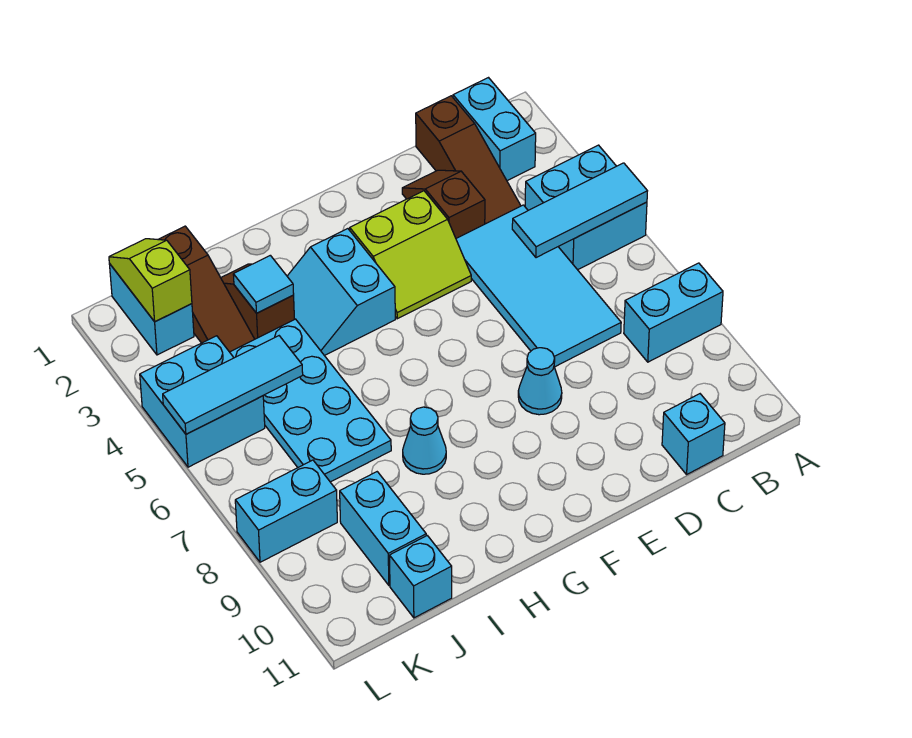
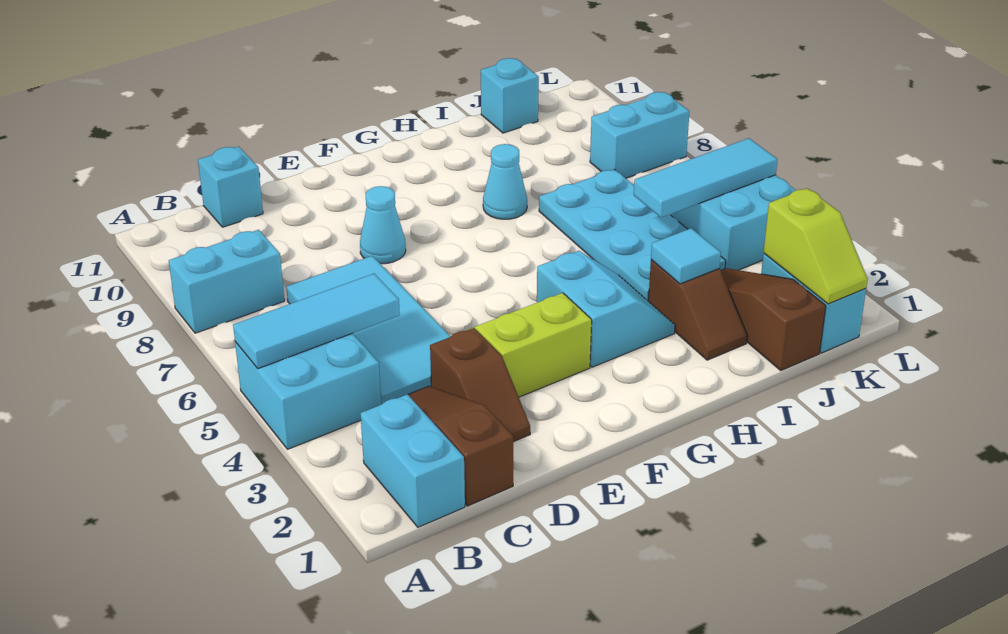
cyan brick J9:J10 level 1 -> none

